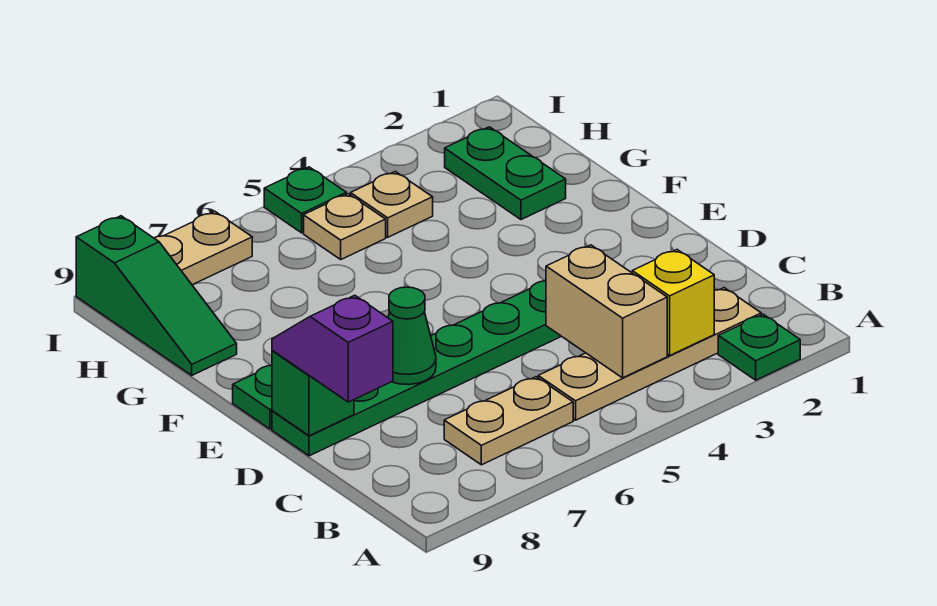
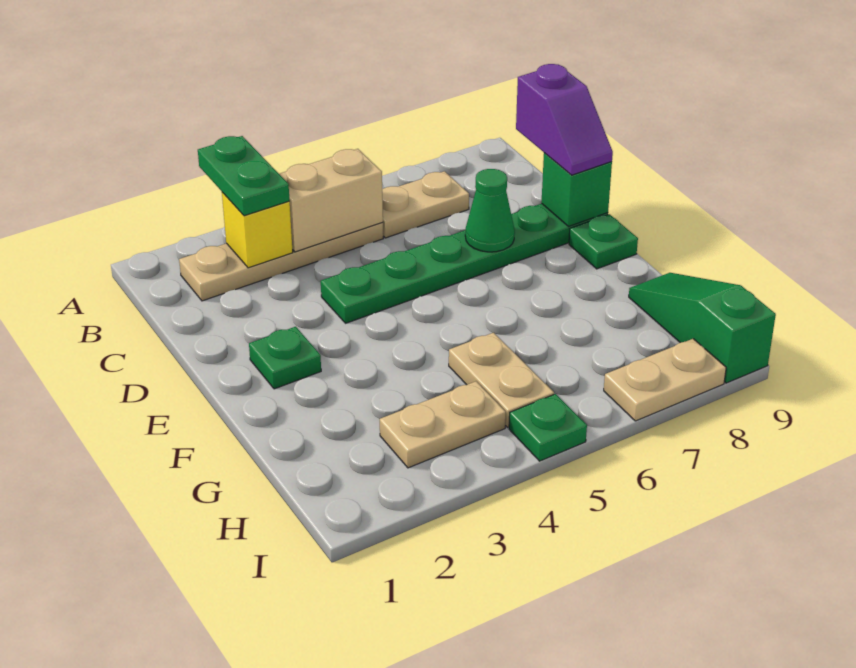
green plate A2 level 1 -> green plate E2 level 1
tan brick B4:C4 level 2 -> tan brick B4:B5 level 2
green plate G2:H2 level 1 -> green plate A3:B3 level 3
tan plate H4 level 1 -> tan plate H3:H4 level 1
tan plate H5 level 1 -> tan plate G5:H5 level 1

